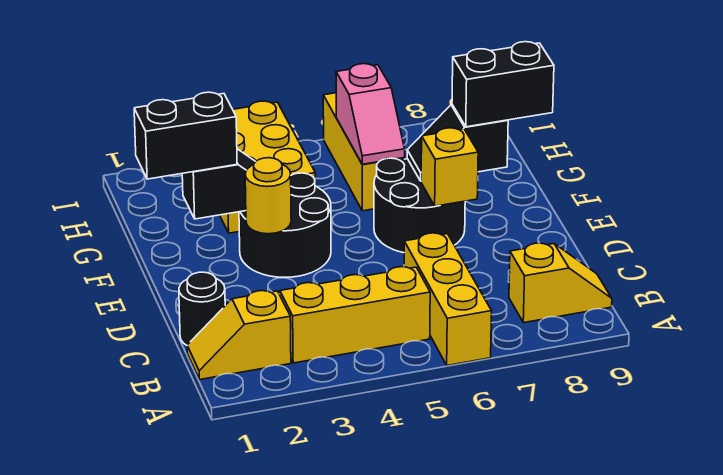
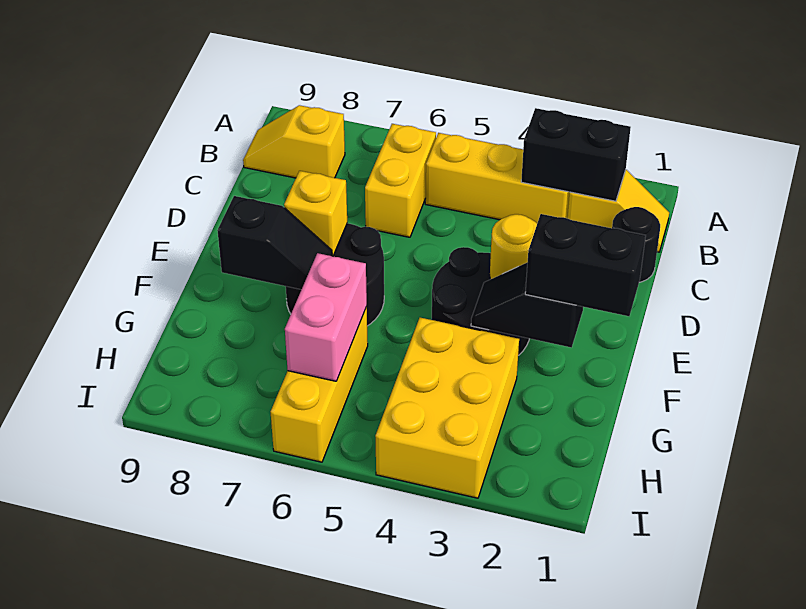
yellow brick A6:C6 level 1 -> yellow brick B6:C6 level 1
black brick F8:F9 level 3 -> black brick B2:B3 level 2
pink slope G6:H6 level 2 top H -> pink brick G6:H6 level 2

